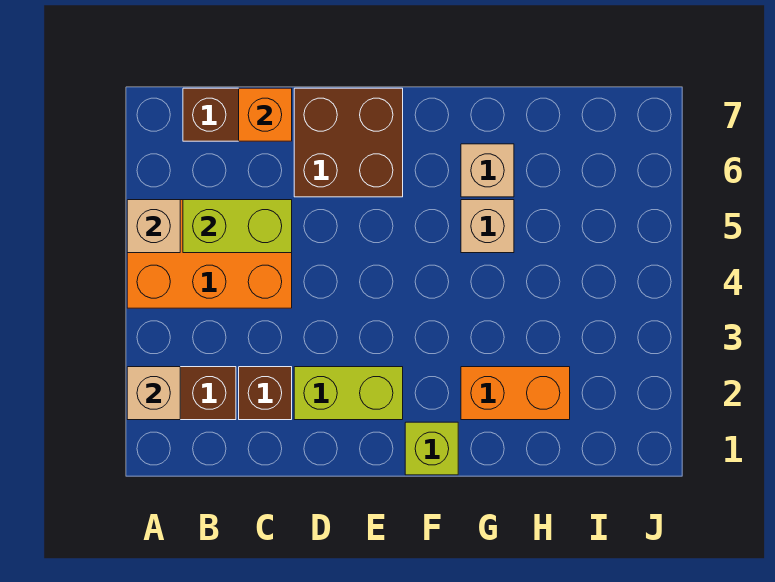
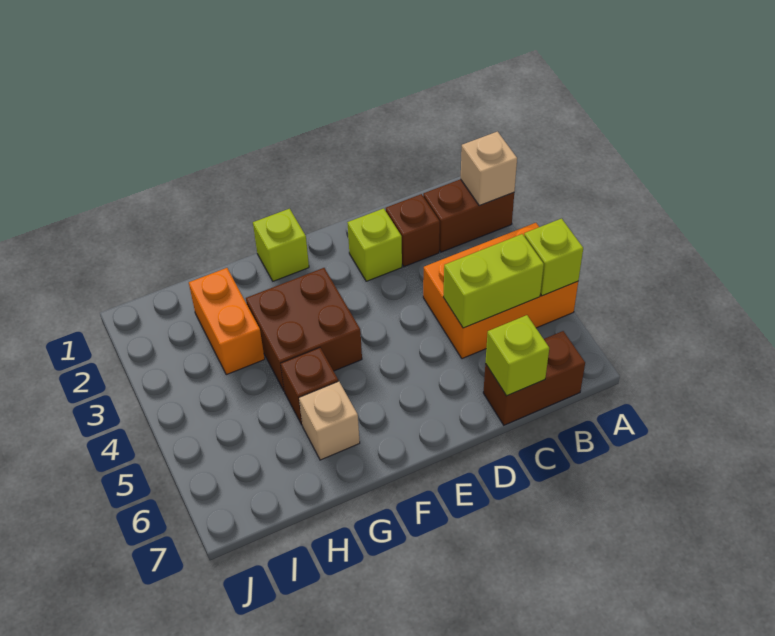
tan brick A5 level 2 -> lime brick A5 level 2
orange brick C7 level 2 -> lime brick C7 level 2
lime brick D2:E2 level 1 -> lime brick D2 level 1
brown brick D6:E7 level 1 -> brown brick F3:G4 level 1
orange brick G2:H2 level 1 -> orange brick H2:H3 level 1
tan brick G5 level 1 -> brown brick G5 level 1

